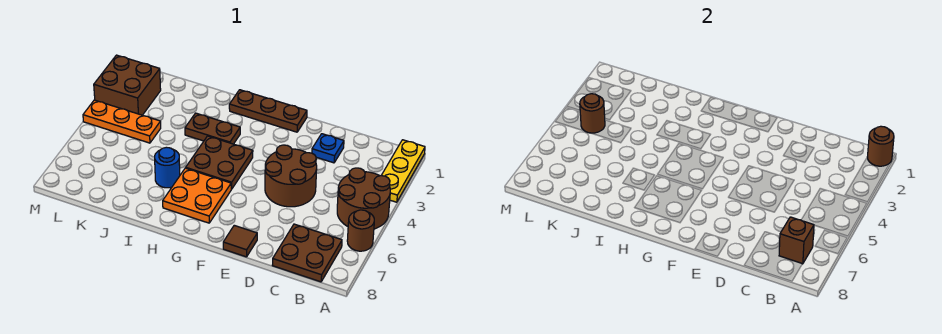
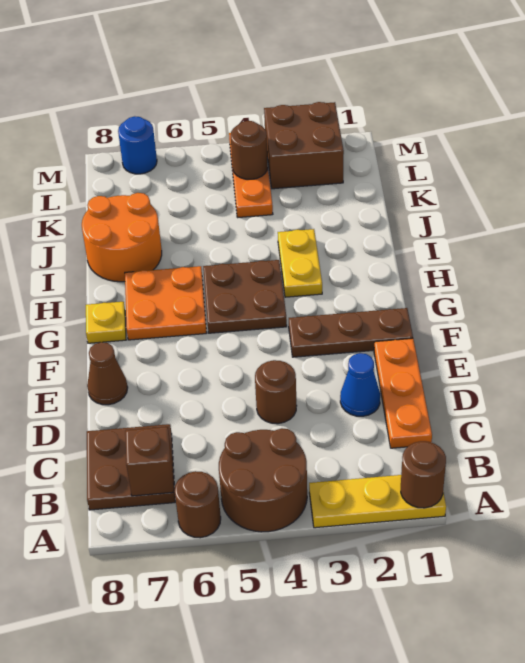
none -> orange plate C1:E1 level 1
blue plate D2 level 1 -> blue cone D2 level 1
brown round brick D4:E5 level 1 -> brown round brick D4 level 1
brown tile E8 level 1 -> brown cone E8 level 1
brown plate F1:H1 level 1 -> brown plate F1:F3 level 1
none -> yellow plate G8 level 1
brown plate H3:I3 level 1 -> yellow plate H3:I3 level 1
blue round brick I6 level 1 -> blue round brick M7 level 1
none -> orange round brick I7:J8 level 1

